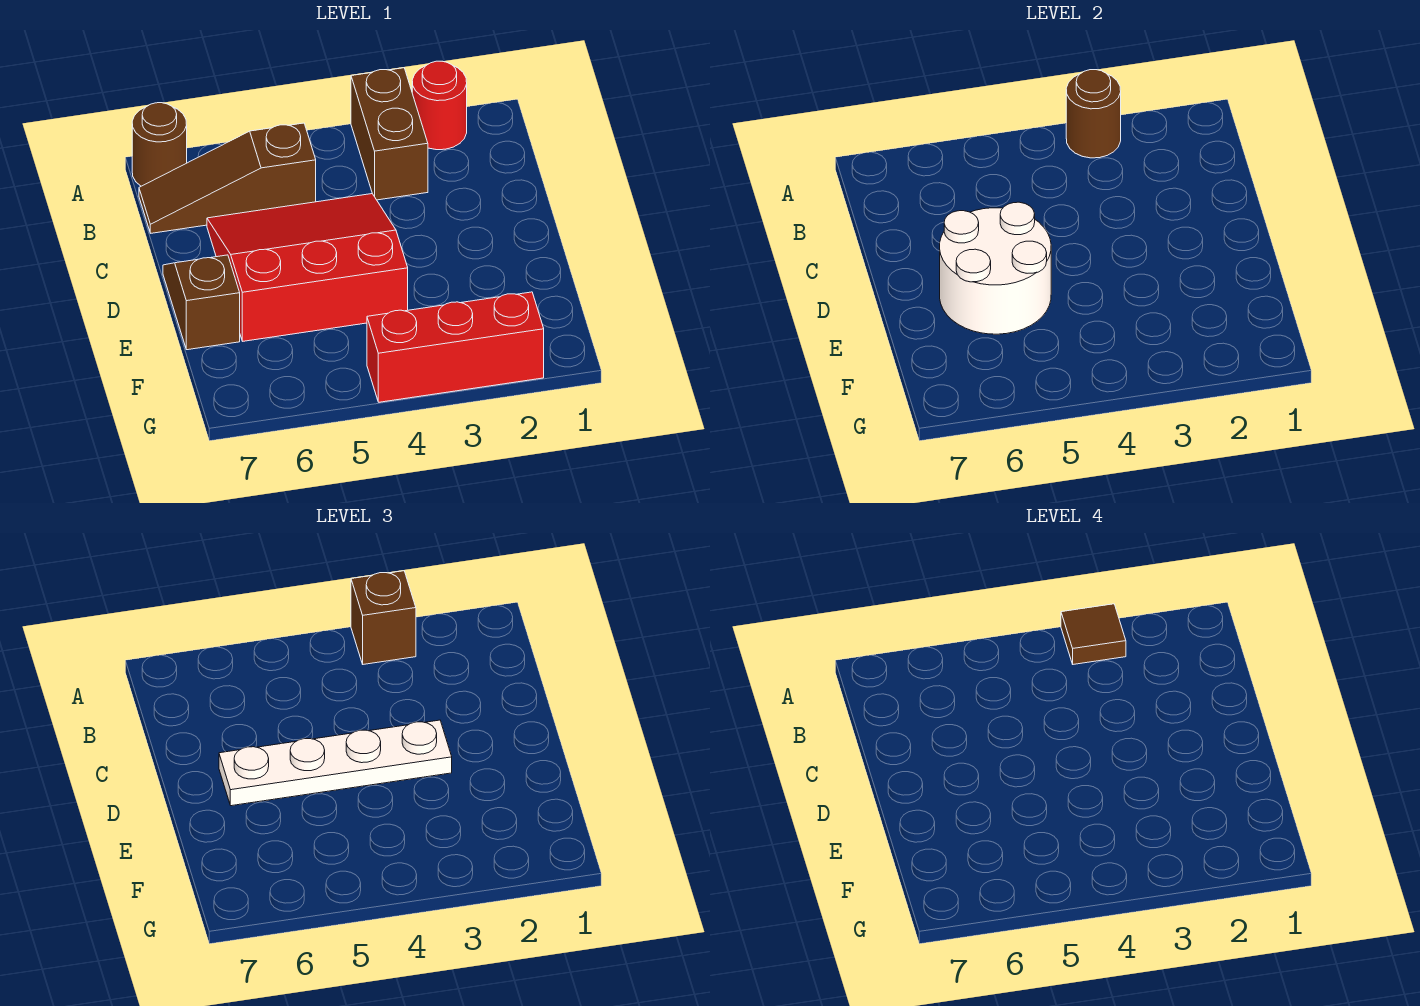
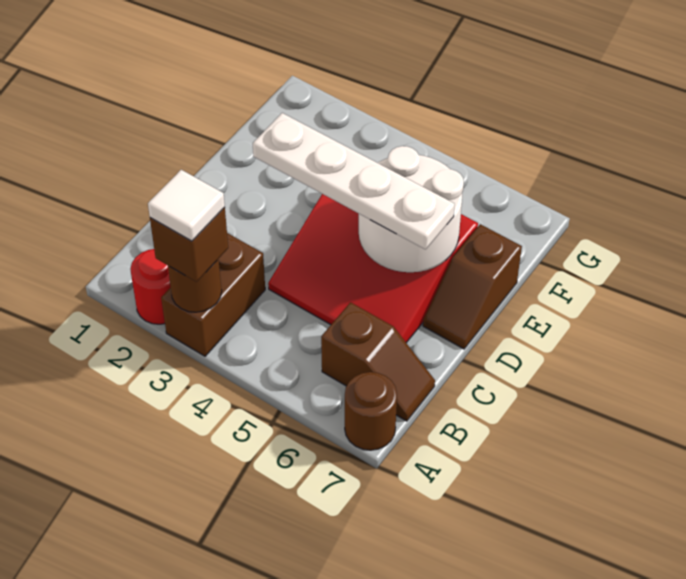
brown tile A3 level 4 -> white tile A3 level 4
brown slope B5:B7 level 1 top 5 -> brown slope B6:B7 level 1 top 6
red brick G2:G4 level 1 -> none

